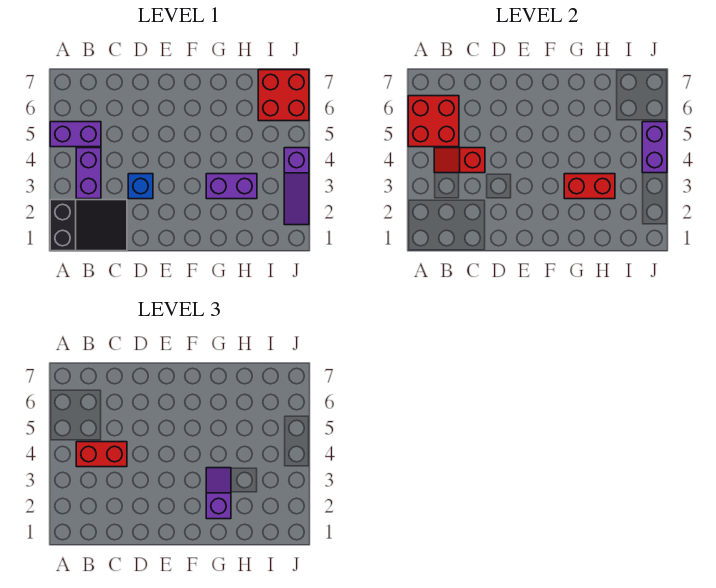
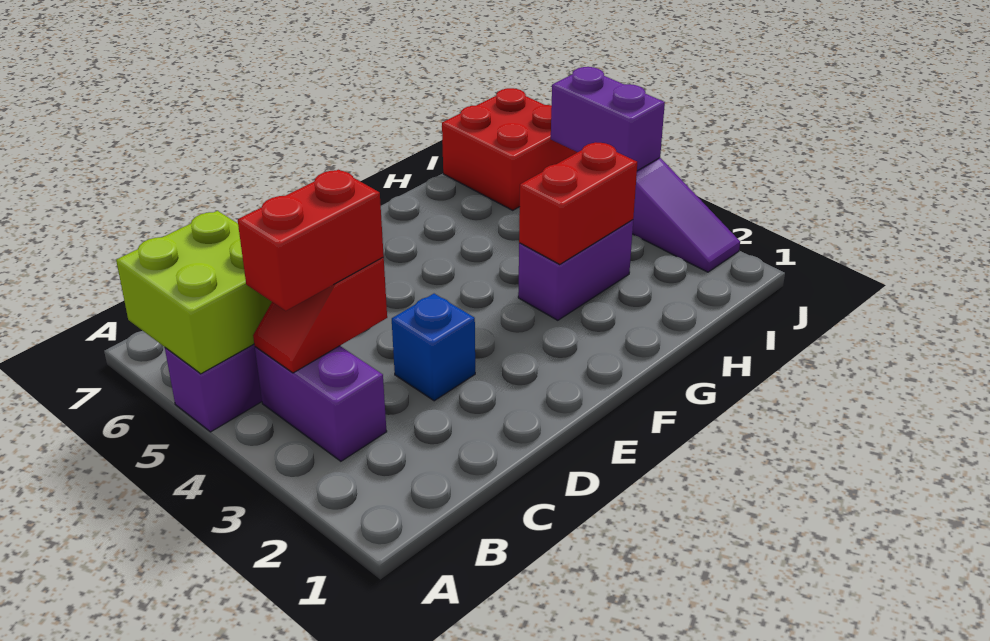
black slope A1:C2 level 1 top A -> none
red brick A5:B6 level 2 -> lime brick A5:B6 level 2
purple slope G2:G3 level 3 top 2 -> none

